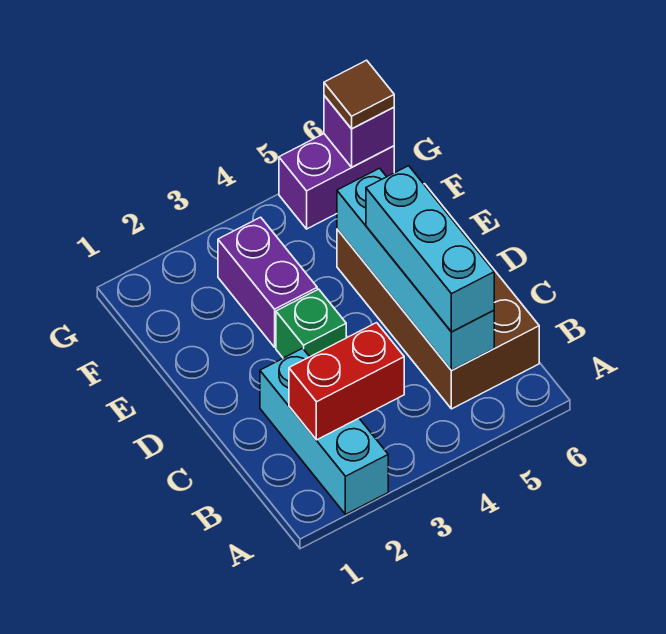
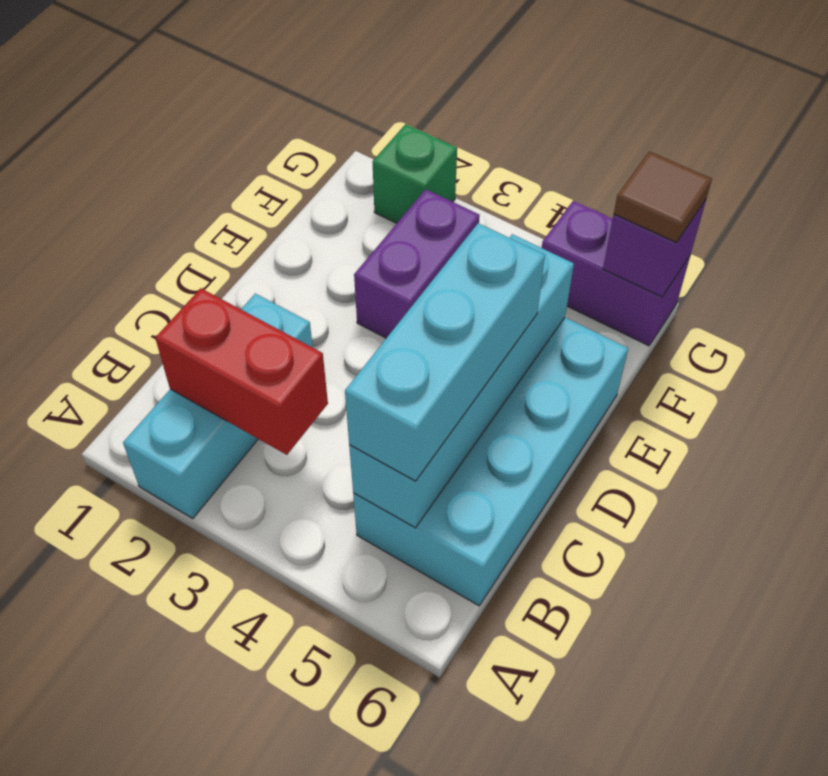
brown brick B5:E6 level 1 -> cyan brick B5:E6 level 1
green brick D3 level 1 -> green brick G2 level 1

